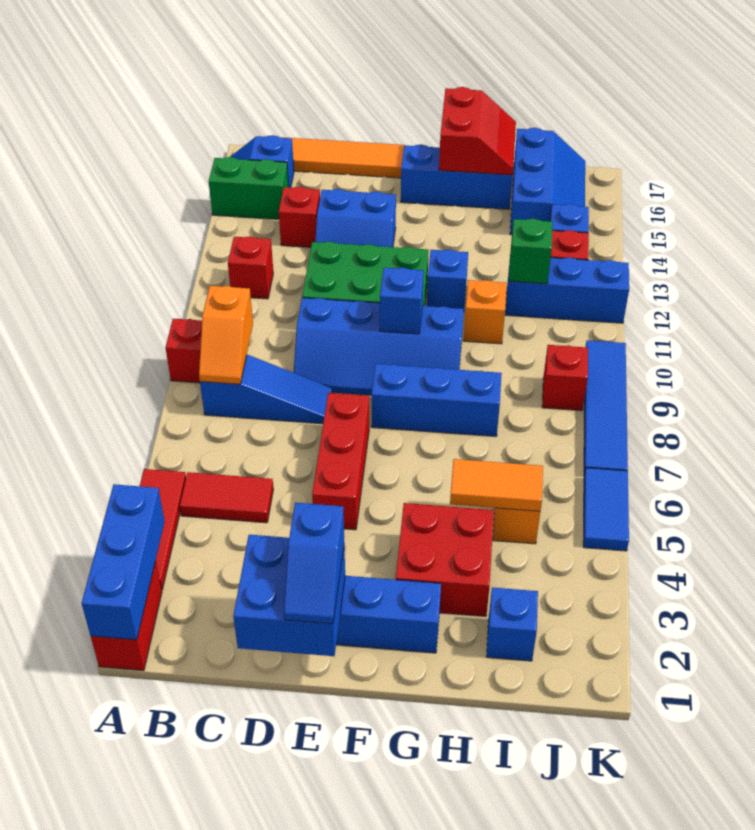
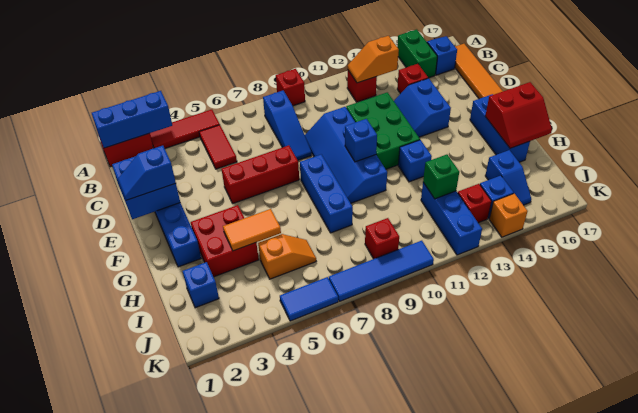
orange slope B8:B9 level 2 top 9 -> orange slope B12:B13 level 2 top 13
orange tile H5:I5 level 2 -> orange tile H4:H5 level 2
orange brick H11 level 1 -> orange brick K14 level 1
blue slope I15:J17 level 1 top I -> blue slope I15:J15 level 1 top I

